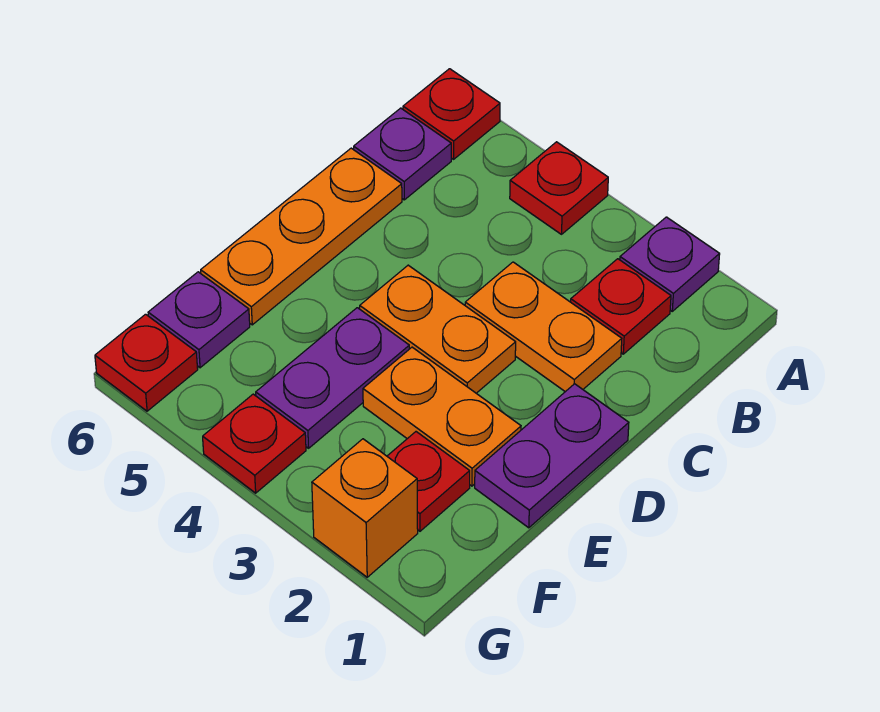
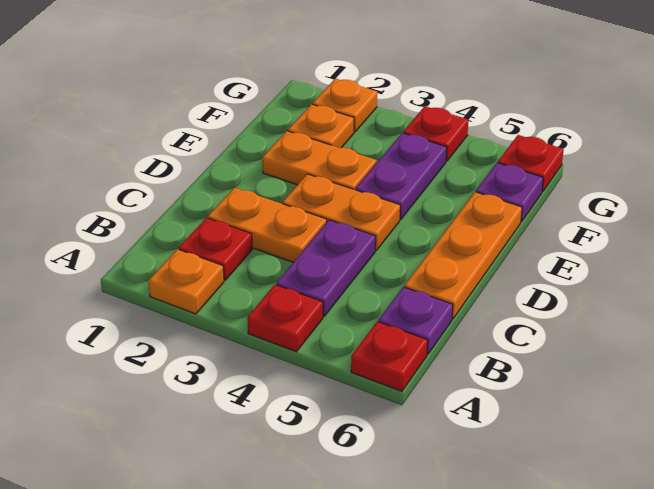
purple plate A2 level 1 -> orange plate A2 level 1
purple plate D1:E1 level 1 -> purple plate B4:C4 level 1
red plate F2 level 1 -> orange plate F2 level 1
orange brick G2 level 1 -> orange plate G2 level 1

